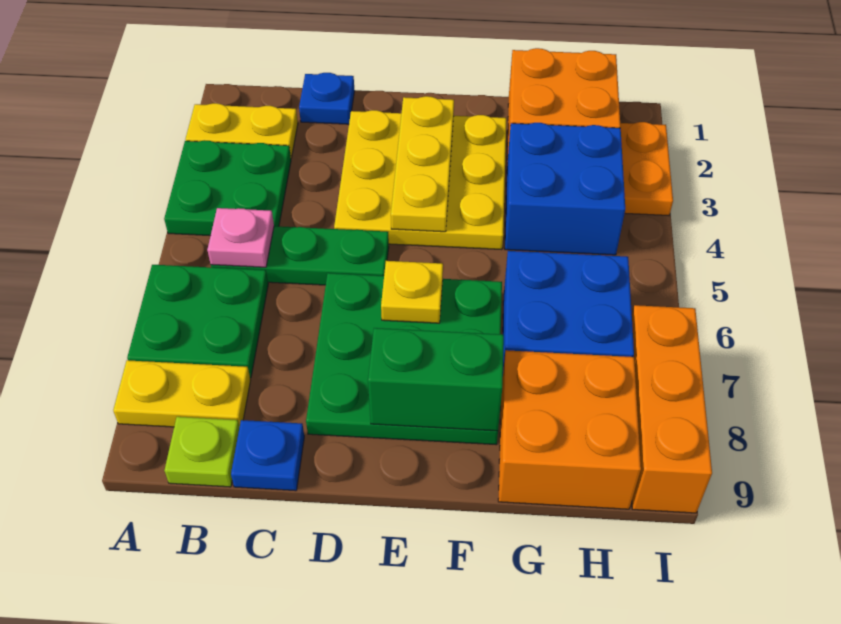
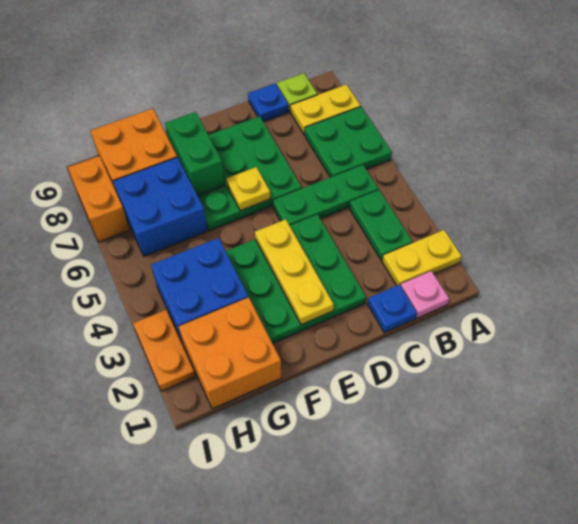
green plate A3:B4 level 1 -> green plate B3:B4 level 1
pink plate B5 level 2 -> pink plate B1 level 1
yellow plate D2:F4 level 1 -> green plate D2:F4 level 1
green brick E8:F8 level 2 -> green brick F7:F8 level 2
orange brick I7:I9 level 1 -> orange brick I7:I8 level 1

